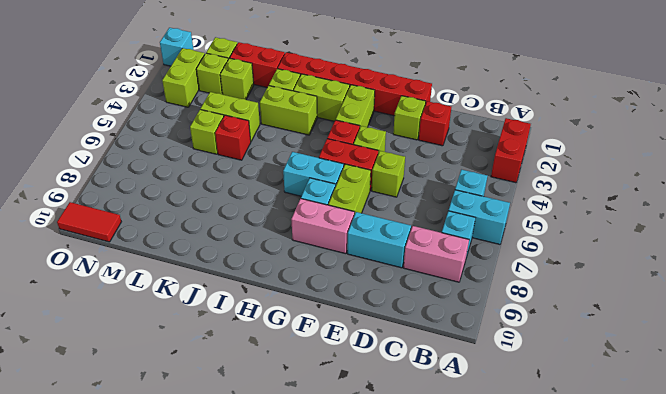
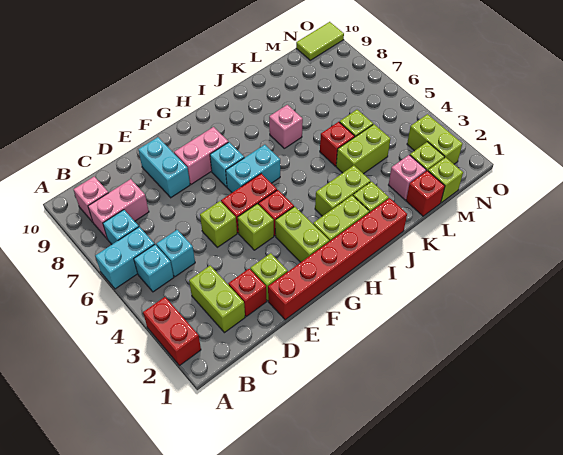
none -> pink brick B9 level 1
cyan brick D8:E8 level 1 -> cyan brick E8:E9 level 1
lime brick F6:F7 level 1 -> lime brick C2:C3 level 1
none -> pink brick J7 level 1
red brick K1:L1 level 1 -> red brick L1 level 1
lime brick L2 level 1 -> pink brick L2 level 1
red tile N10:O10 level 1 -> lime tile N10:O10 level 1
cyan brick O1 level 1 -> cyan brick C5 level 1

